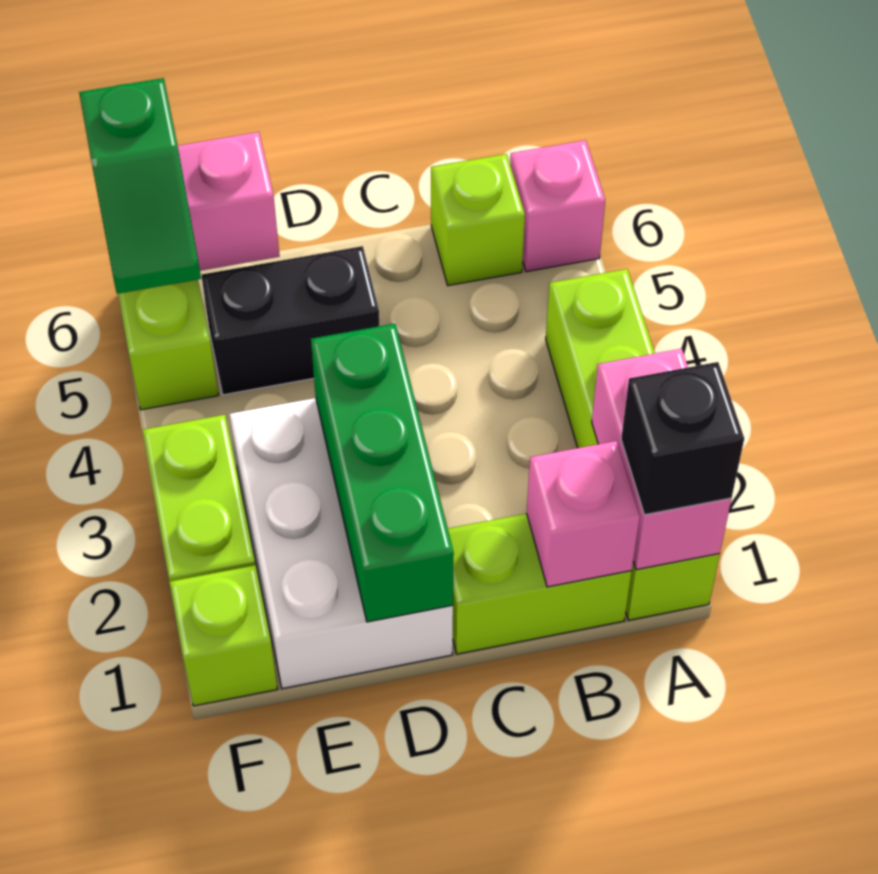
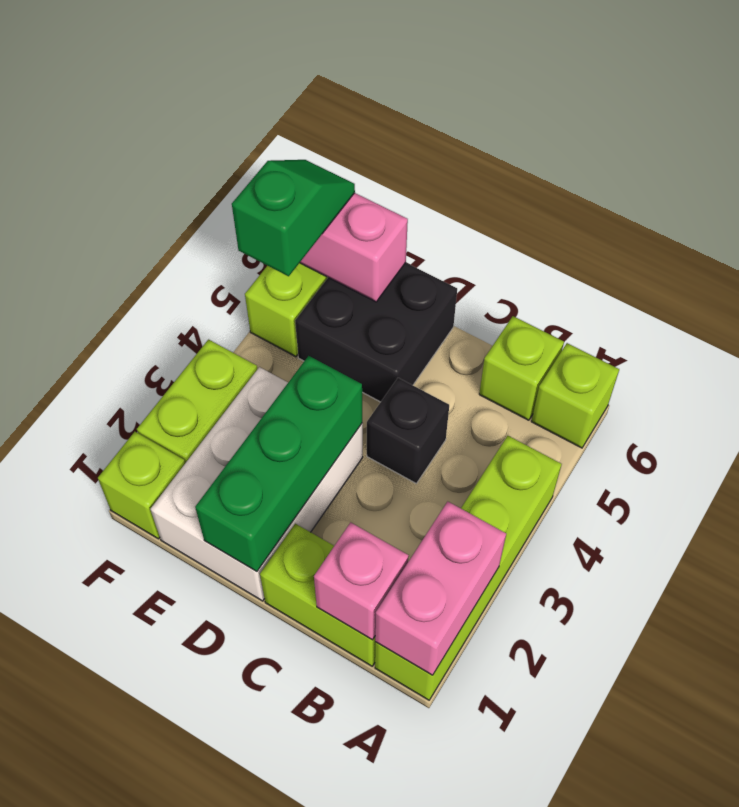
black brick A1 level 3 -> black brick C4 level 1
pink brick A6 level 1 -> lime brick A6 level 1
black brick D5:E5 level 1 -> black brick D5:E6 level 1
green slope F5:F6 level 3 top 6 -> green slope F5:F6 level 3 top 5

